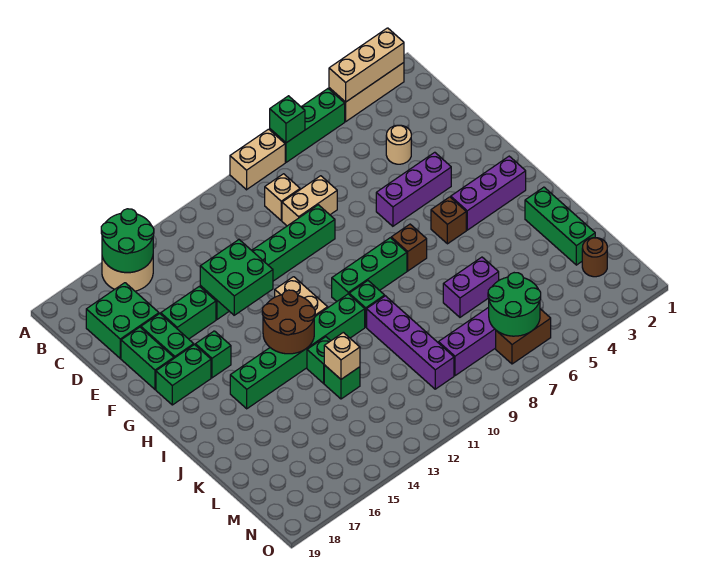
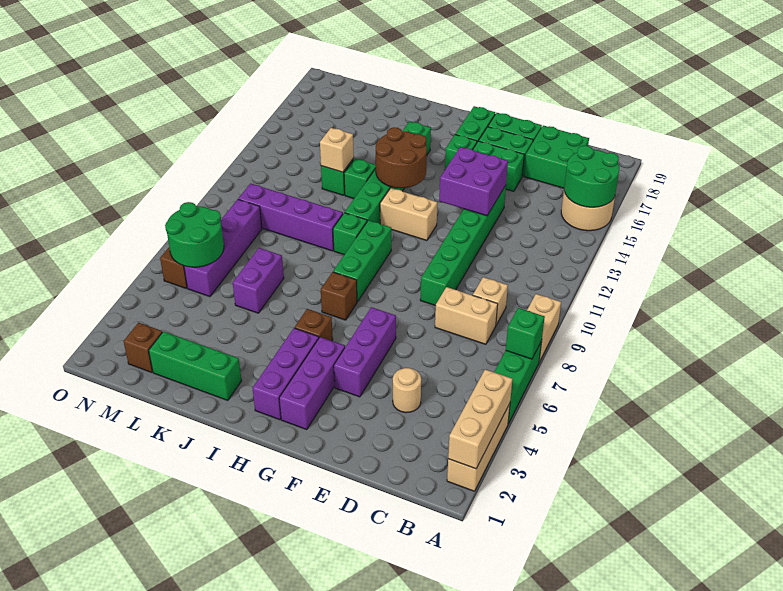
tan brick D8:D9 level 1 -> tan brick C8:D8 level 1
green brick E13:F14 level 2 -> purple brick E13:F14 level 2
green brick E15:E16 level 1 -> green brick E16:F16 level 1
none -> purple brick G2:G4 level 1
brown round brick M2 level 1 -> brown brick M2 level 1

